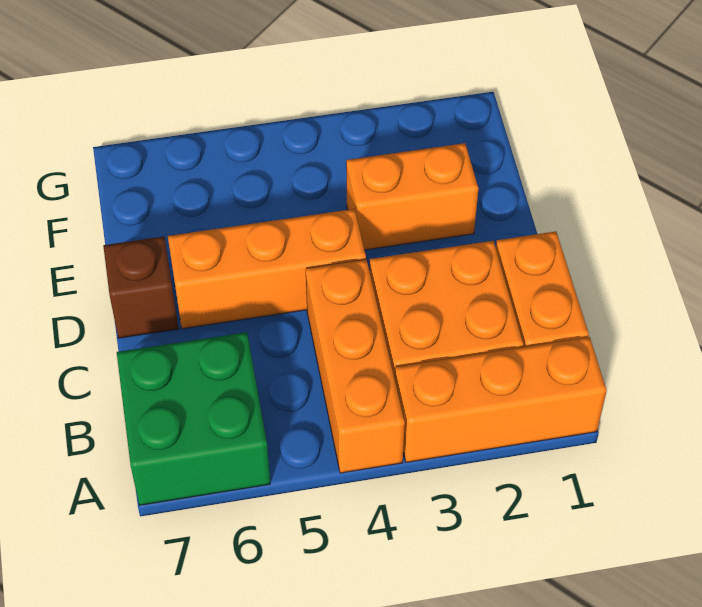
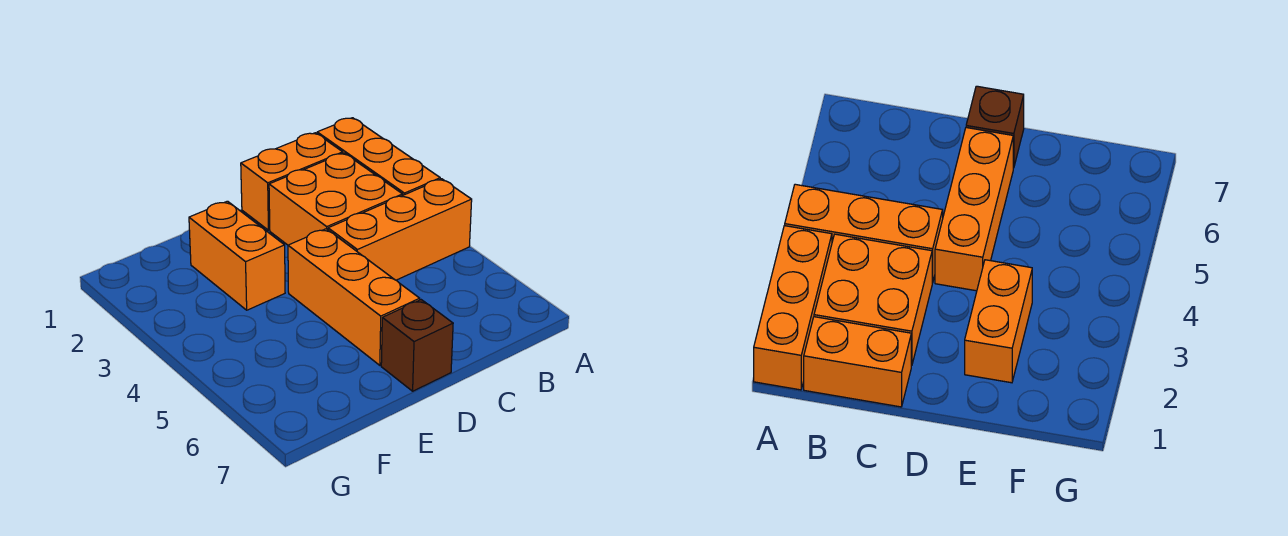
green brick A6:B7 level 1 -> none

